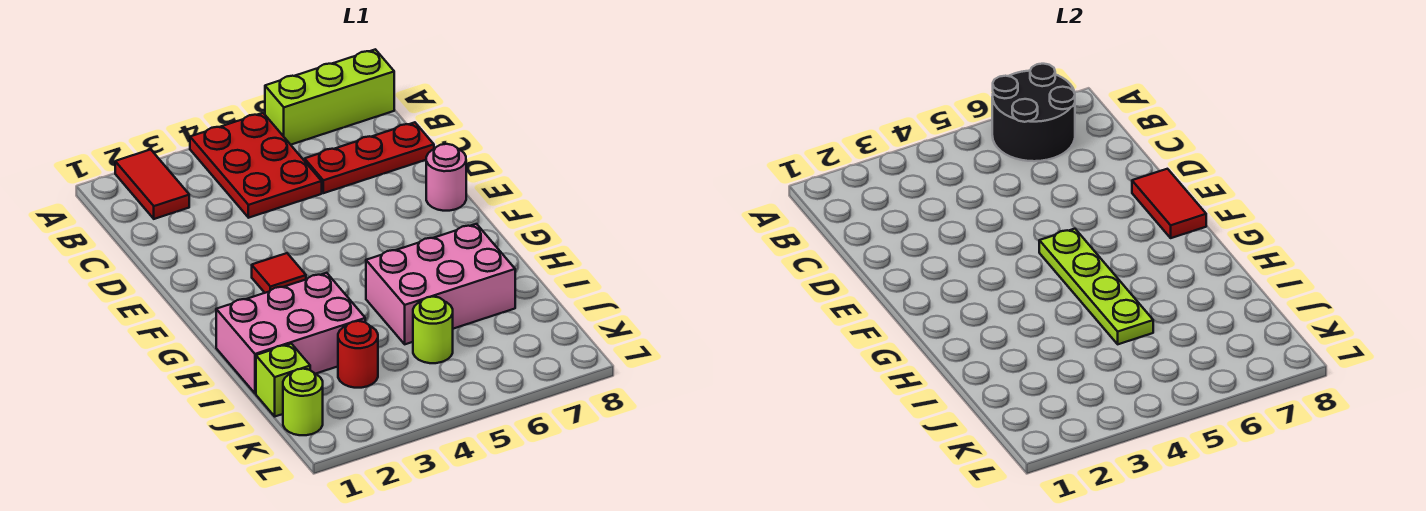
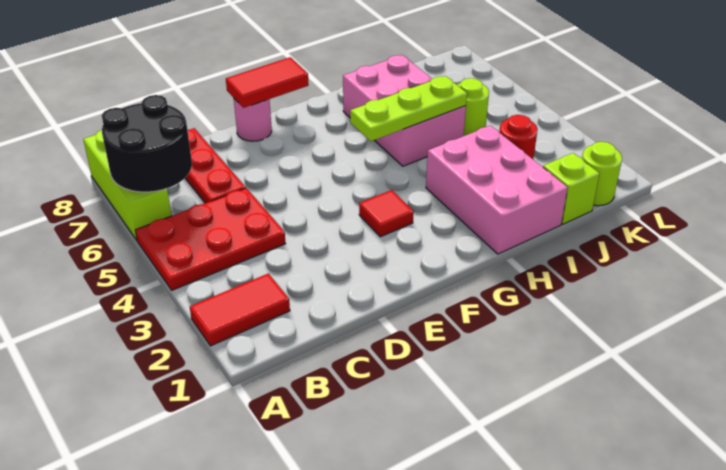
lime plate F5:I5 level 2 -> lime plate G5:I5 level 2

